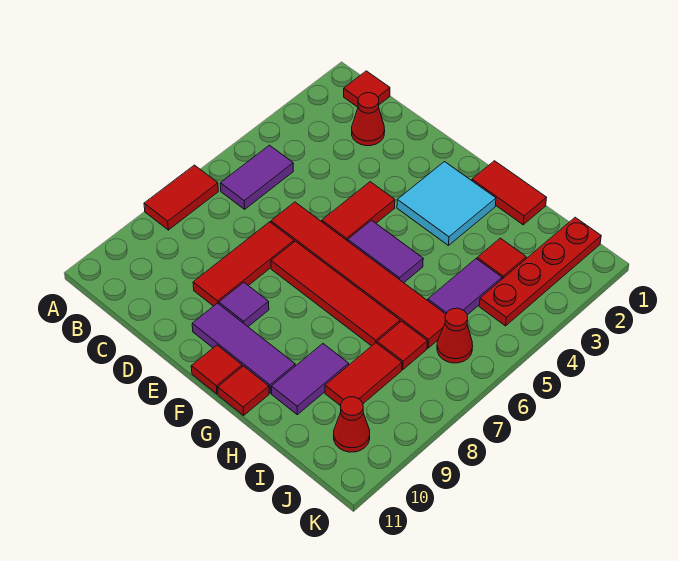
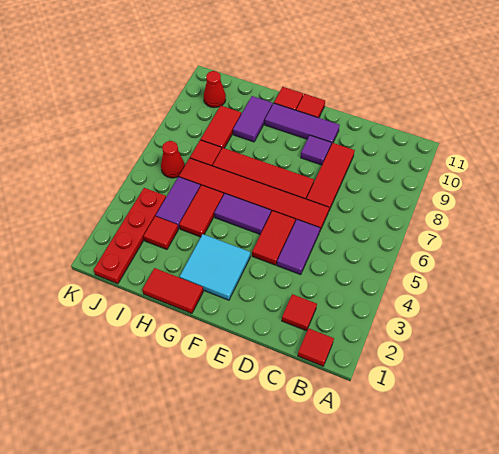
red tile A7:A8 level 1 -> red tile H4:H5 level 1
purple tile B5:B6 level 1 -> purple tile D4:D5 level 1
red cone C2 level 1 -> red tile C2 level 1

